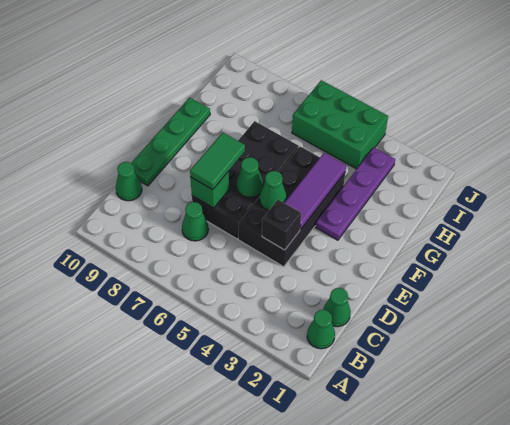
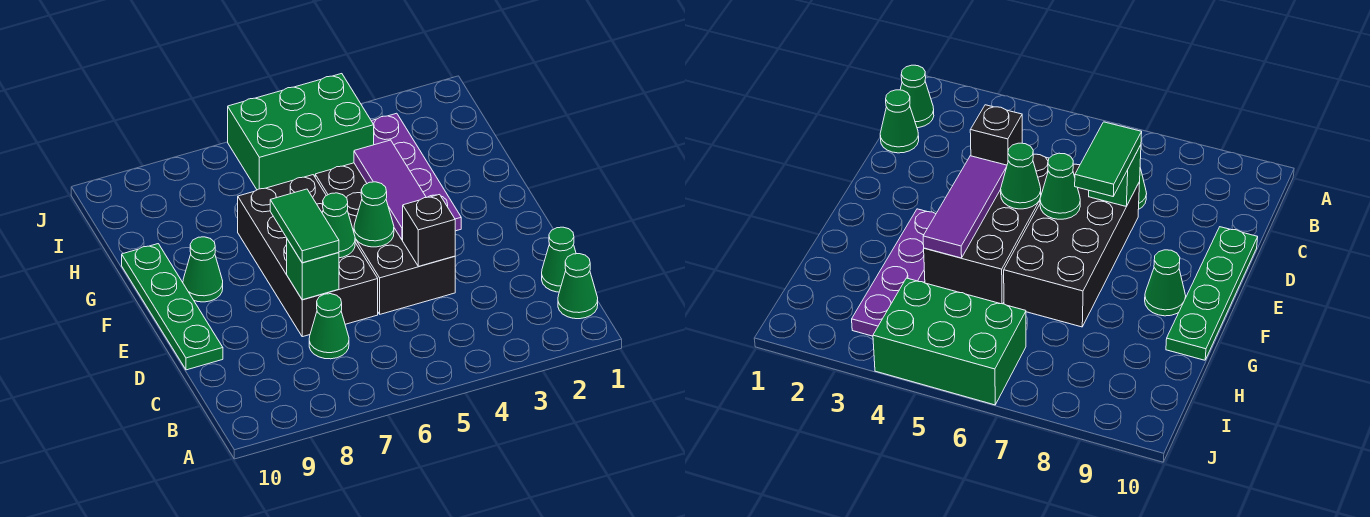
green cone C10 level 1 -> green cone F9 level 1

